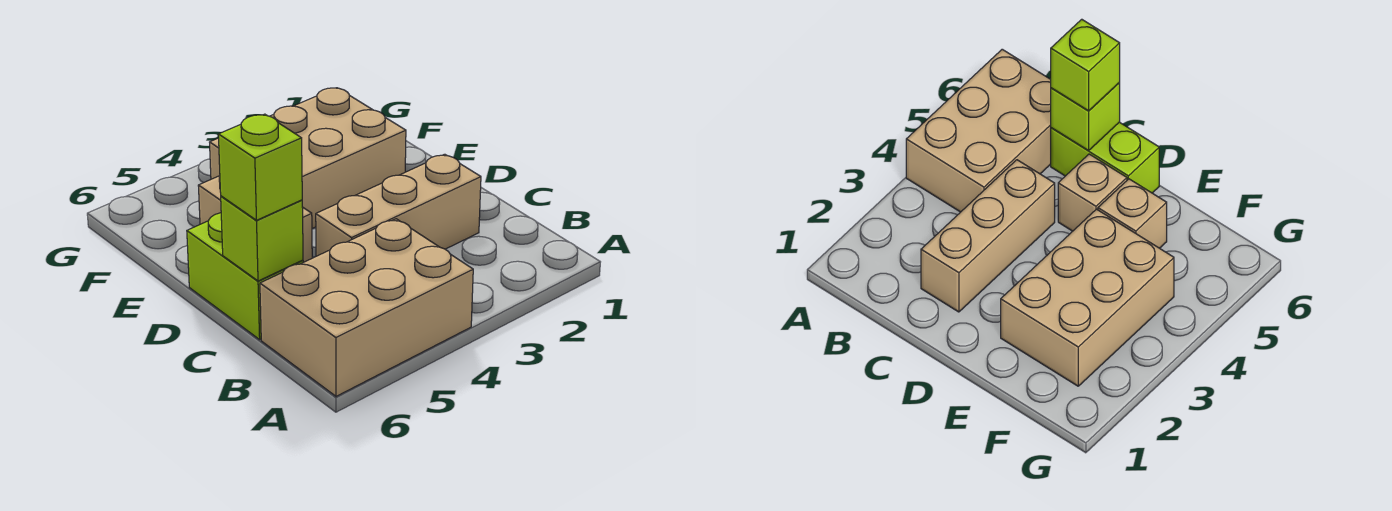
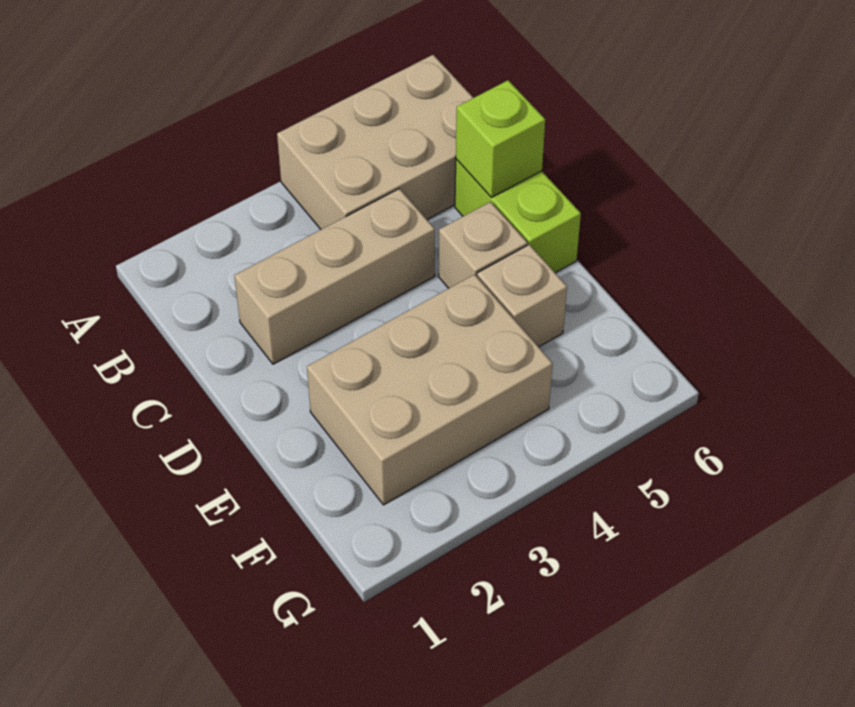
lime brick C6 level 3 -> none

